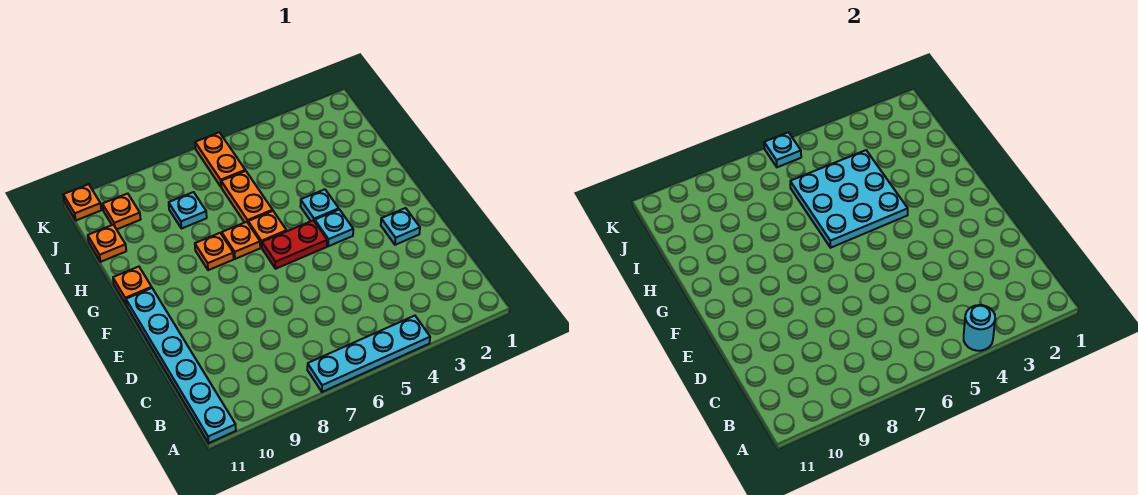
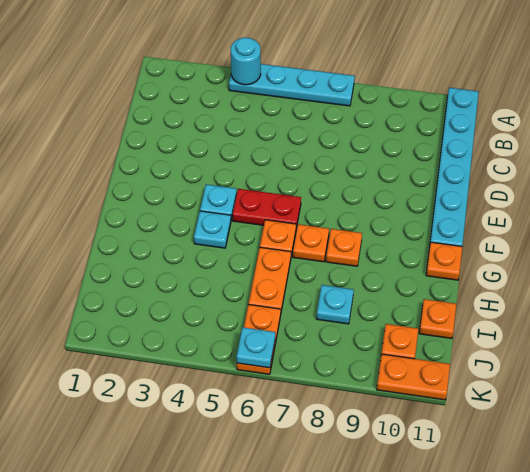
cyan plate E2 level 1 -> none
cyan plate G4:I6 level 2 -> none
orange plate K11 level 1 -> orange plate K10:K11 level 1

